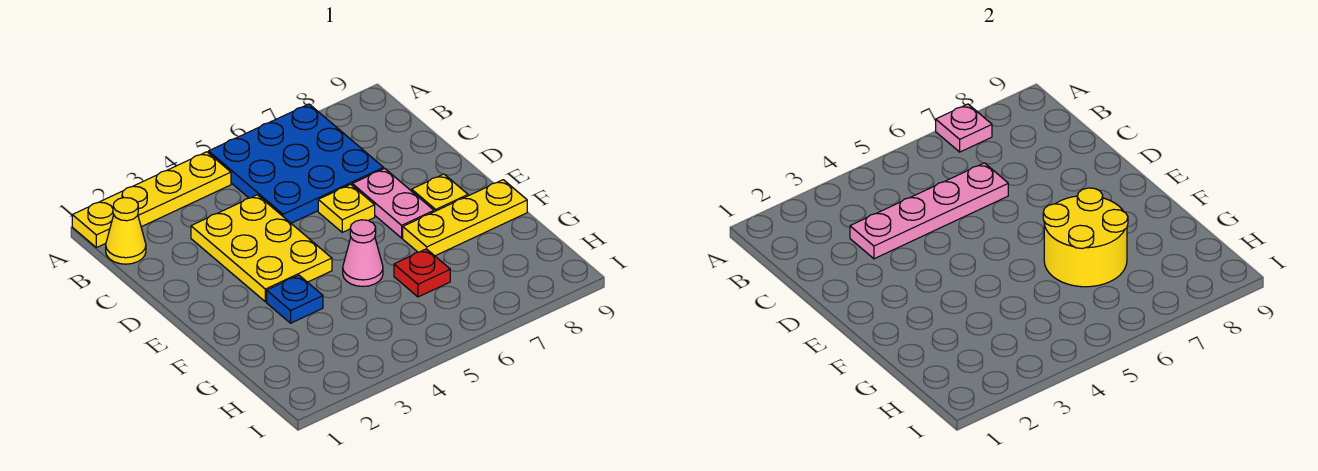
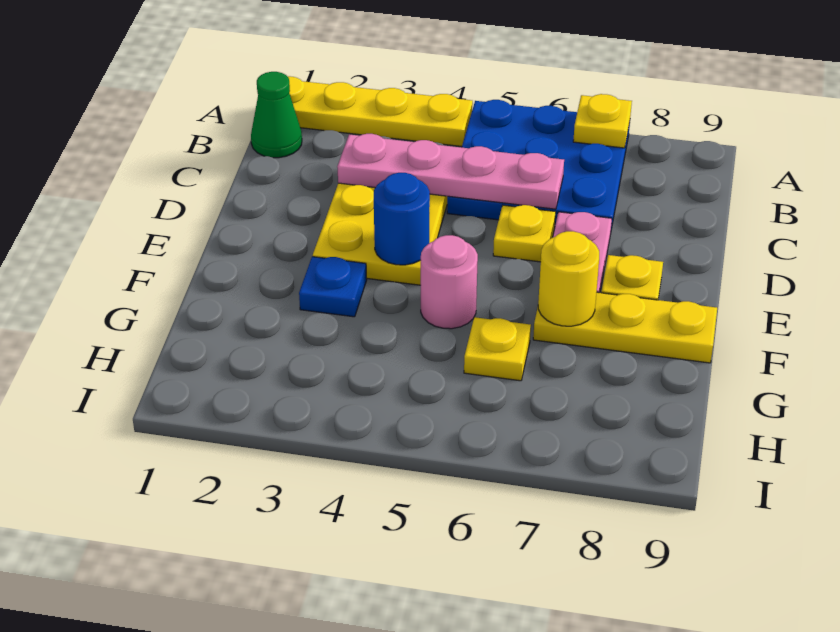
pink plate A7 level 2 -> yellow plate A7 level 2
yellow cone B1 level 1 -> green cone B1 level 1
none -> blue round brick E4 level 2
pink cone F5 level 1 -> pink round brick F5 level 1
yellow round brick F6:G7 level 2 -> yellow round brick F7 level 2
red plate G6 level 1 -> yellow plate G6 level 1

